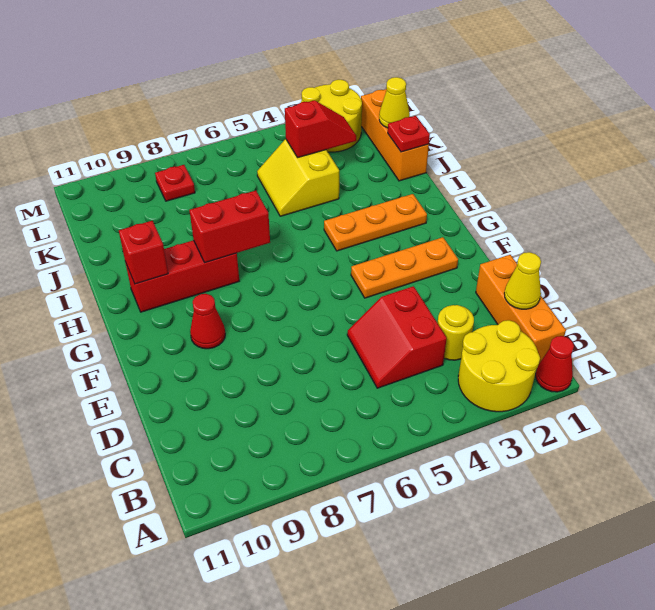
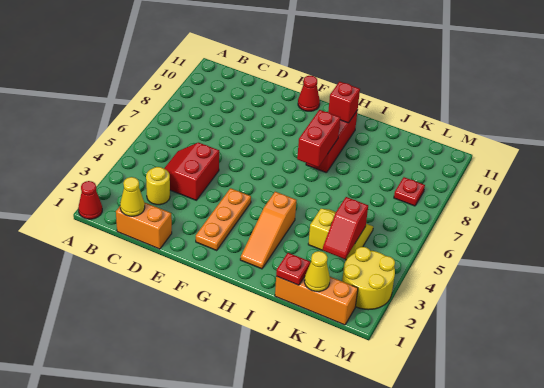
yellow round brick A2:B3 level 1 -> none
orange brick B1:D1 level 1 -> orange brick C1:D1 level 1
red slope C4:D5 level 1 top 4 -> red slope C4:D5 level 1 top D
red cone F9 level 1 -> red cone F11 level 1
orange plate H2:H4 level 1 -> orange slope H2:H4 level 1 top 4

